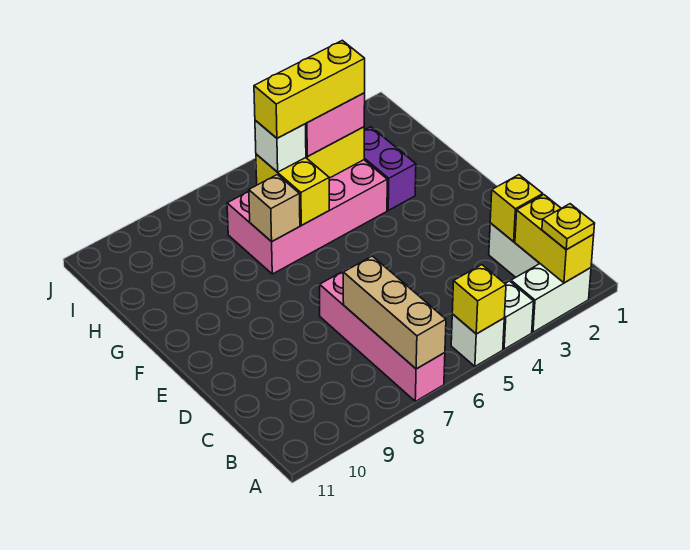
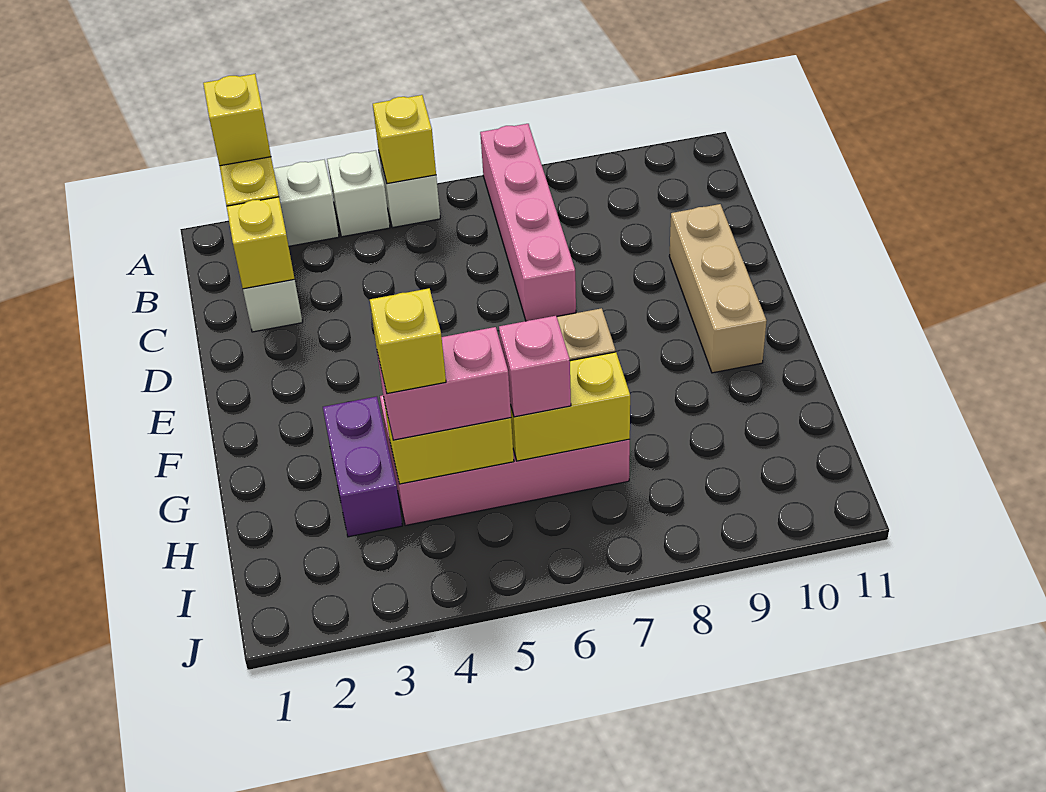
yellow plate A2 level 3 -> yellow brick A2 level 3
tan brick A7:C7 level 2 -> tan brick D10:F10 level 1
yellow brick G6:H6 level 2 -> yellow brick H6:H7 level 2
yellow brick H4:H6 level 4 -> yellow brick H4 level 4
white brick H6 level 3 -> pink brick H6 level 3

